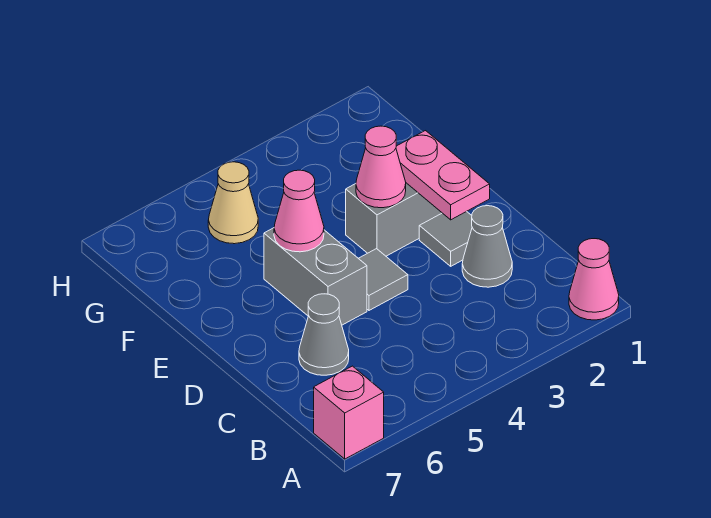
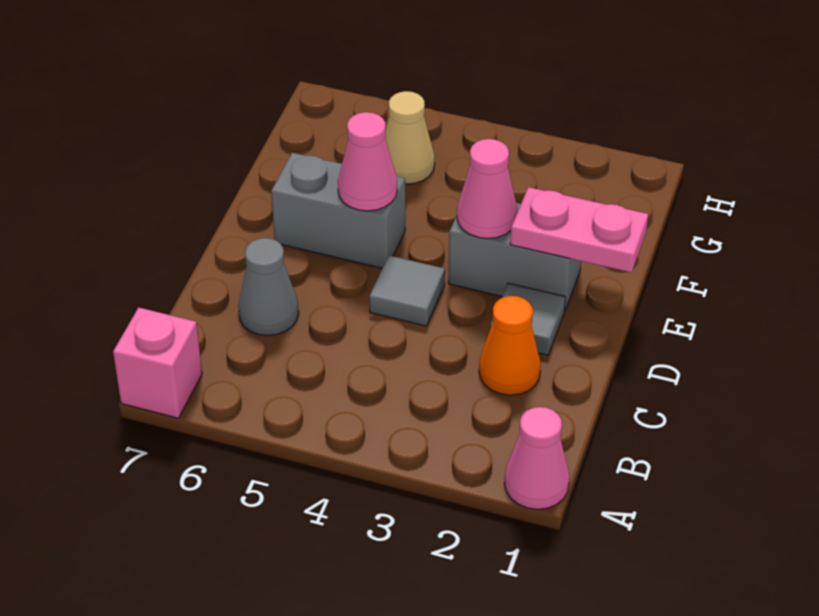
grey cone C2 level 1 -> orange cone C2 level 1
pink plate D2:E2 level 2 -> pink plate E1:E2 level 2
grey brick D5:E5 level 1 -> grey brick E5:E6 level 1

